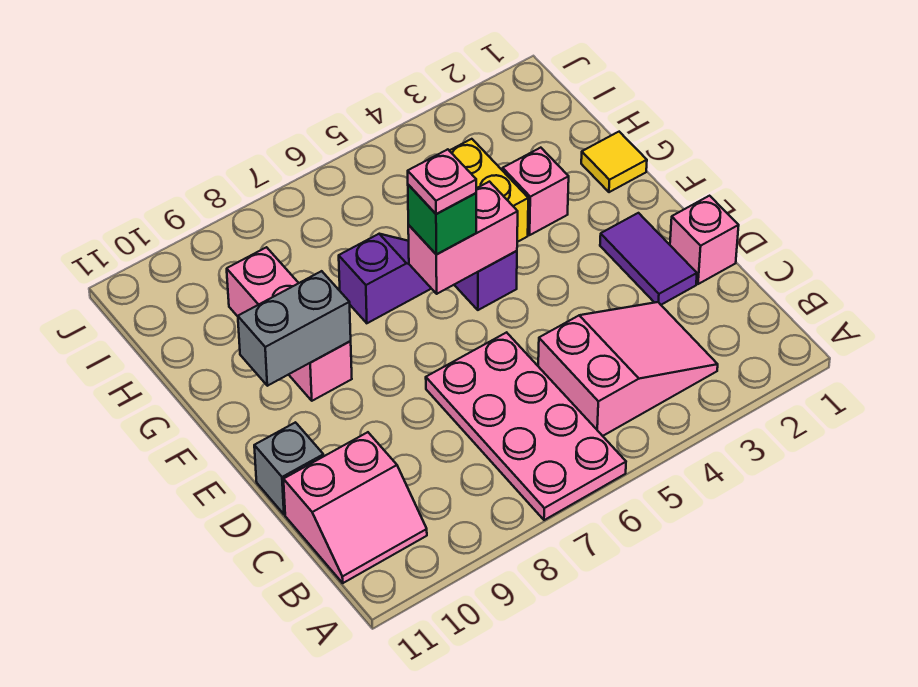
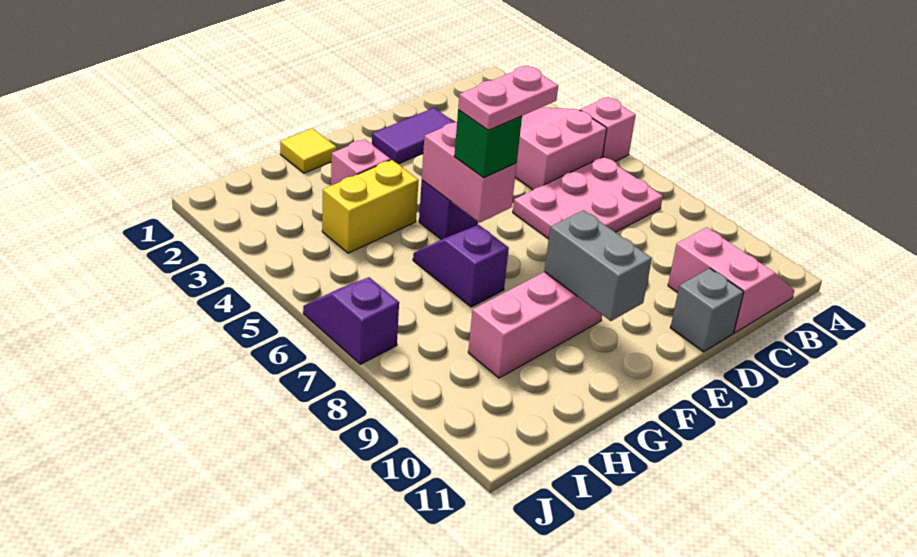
pink plate A6:D7 level 1 -> pink plate B6:D7 level 1
pink brick D1 level 1 -> pink brick A5 level 1
pink plate F6 level 4 -> pink plate E6:F6 level 4
none -> purple slope J6:J7 level 1 top 7

